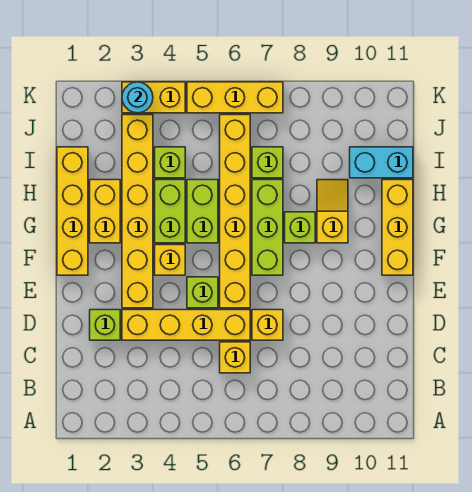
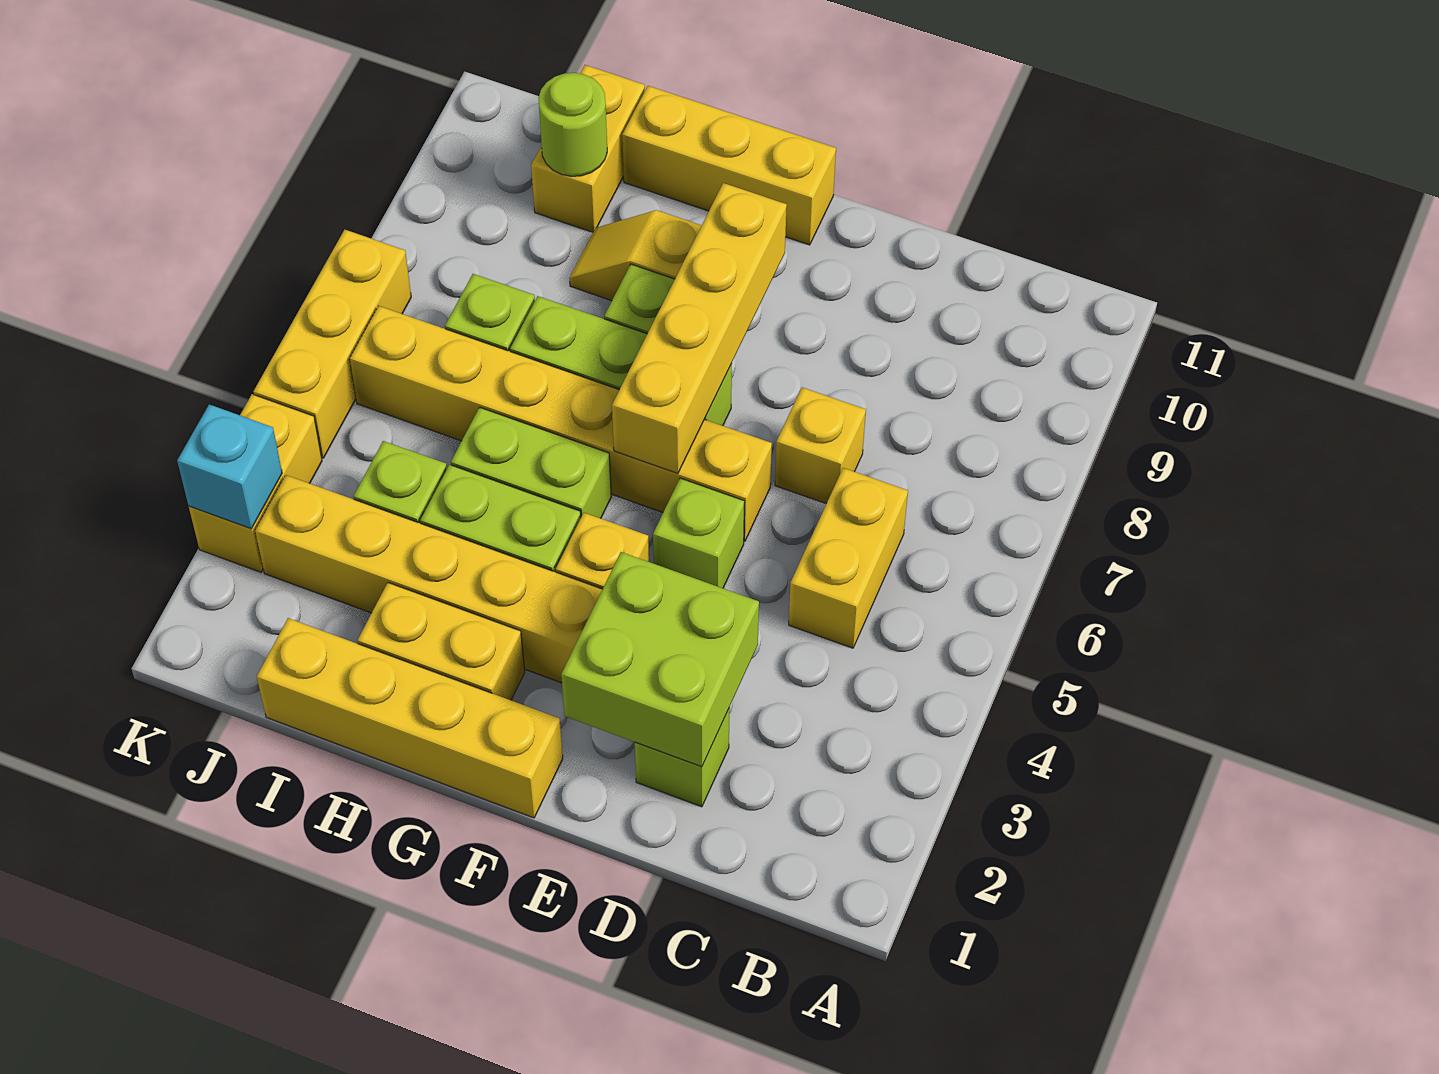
yellow brick C6 level 1 -> yellow brick C5:C6 level 1
none -> lime brick D2:E3 level 2
yellow brick D3:D6 level 1 -> yellow brick F6:F9 level 2
cyan brick I10:I11 level 1 -> yellow brick I10:I11 level 1
none -> lime round brick I10 level 2
cyan round brick K3 level 2 -> cyan brick K3 level 2

